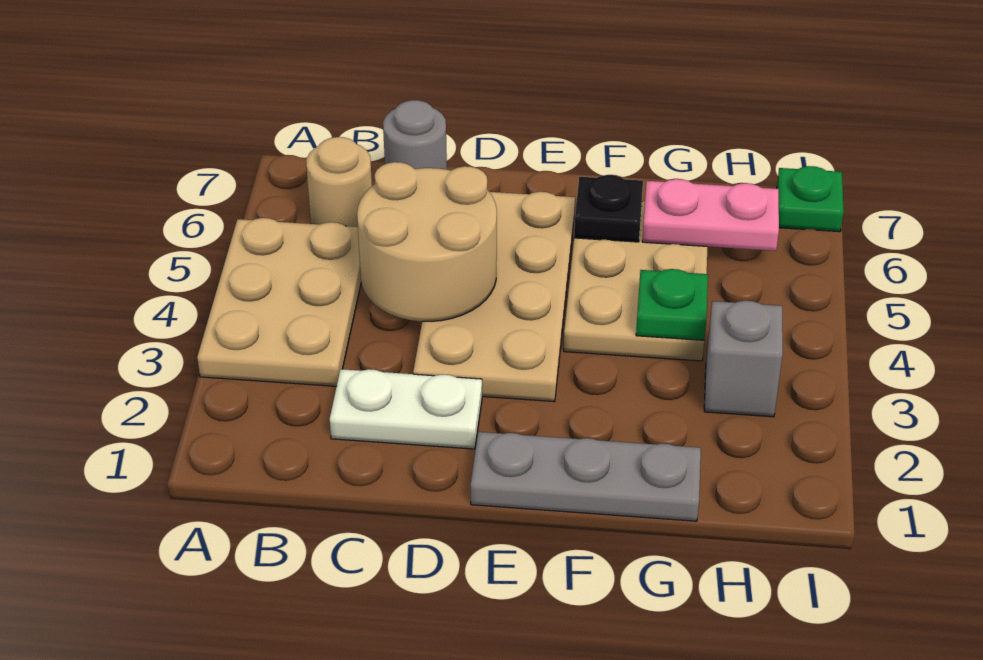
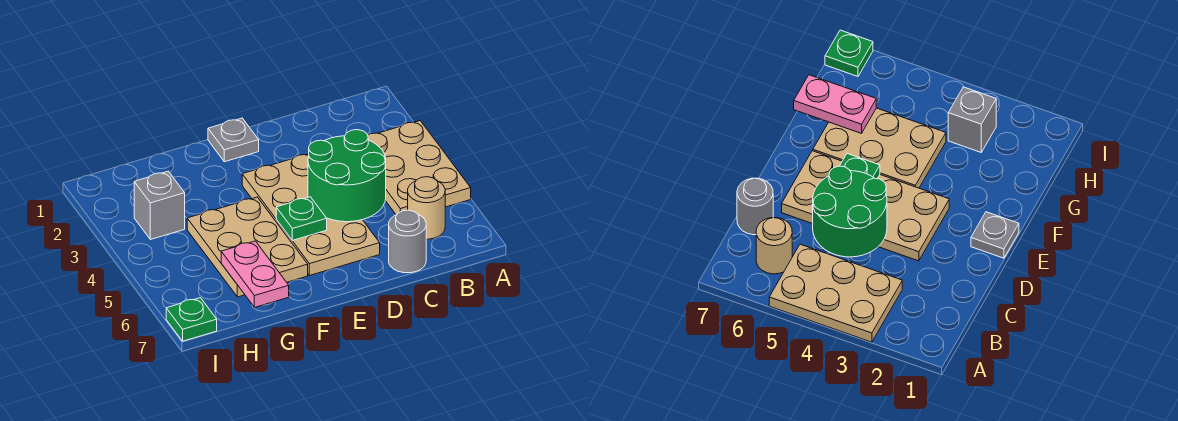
white plate C2:D2 level 1 -> none
tan round brick C4:D5 level 2 -> green round brick C4:D5 level 2
grey plate E1:G1 level 1 -> grey plate E1 level 1
black plate F6 level 2 -> none
green plate G4 level 2 -> green plate E5 level 2
pink plate G6:H6 level 2 -> pink plate G6:G7 level 2

